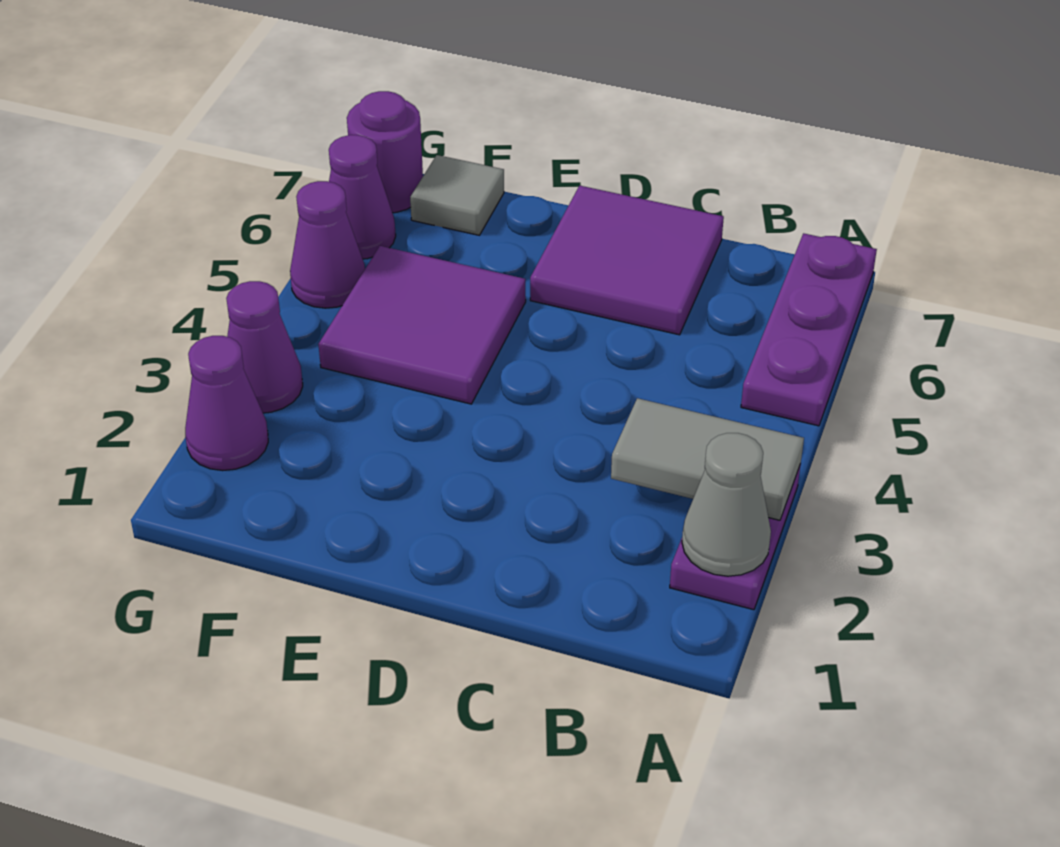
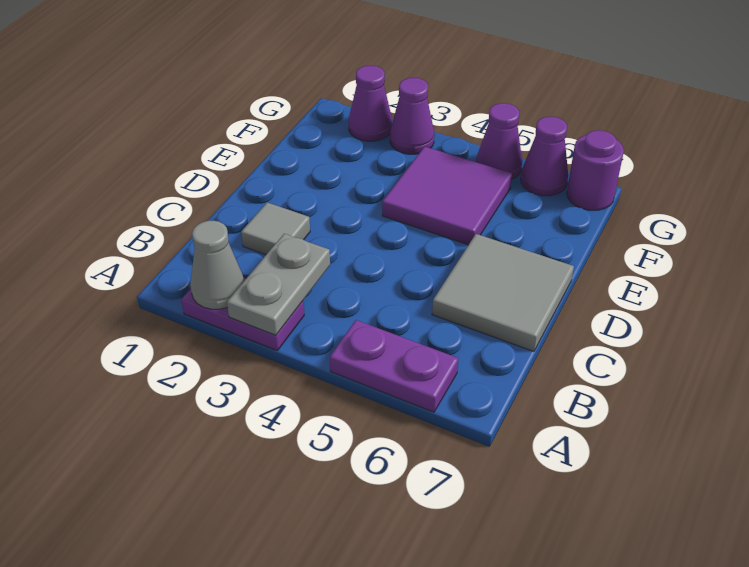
grey tile A3:B3 level 2 -> grey plate A3:B3 level 2
purple plate A5:A7 level 1 -> purple plate A5:A6 level 1
purple tile C6:D7 level 1 -> grey tile C6:D7 level 1
grey tile F7 level 1 -> grey tile C2 level 1

